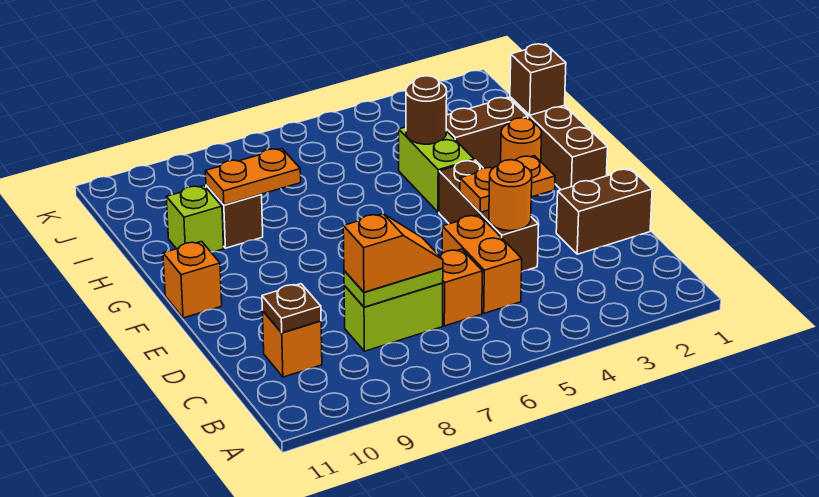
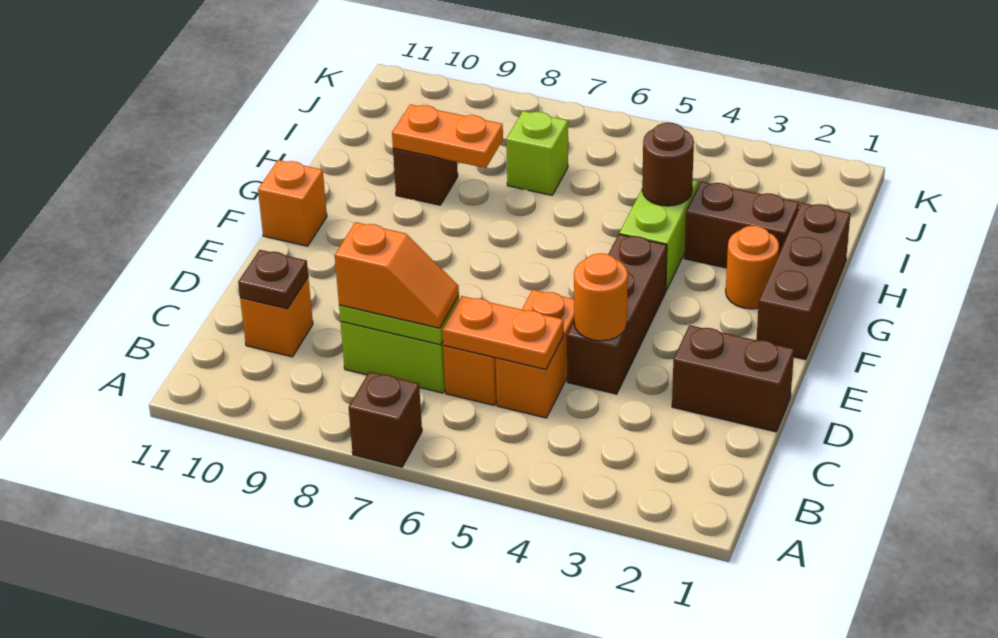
orange plate E3:E4 level 2 -> orange plate C5:C6 level 2
brown brick H1 level 2 -> brown brick A7 level 1
lime brick H10 level 1 -> lime brick I7 level 1

